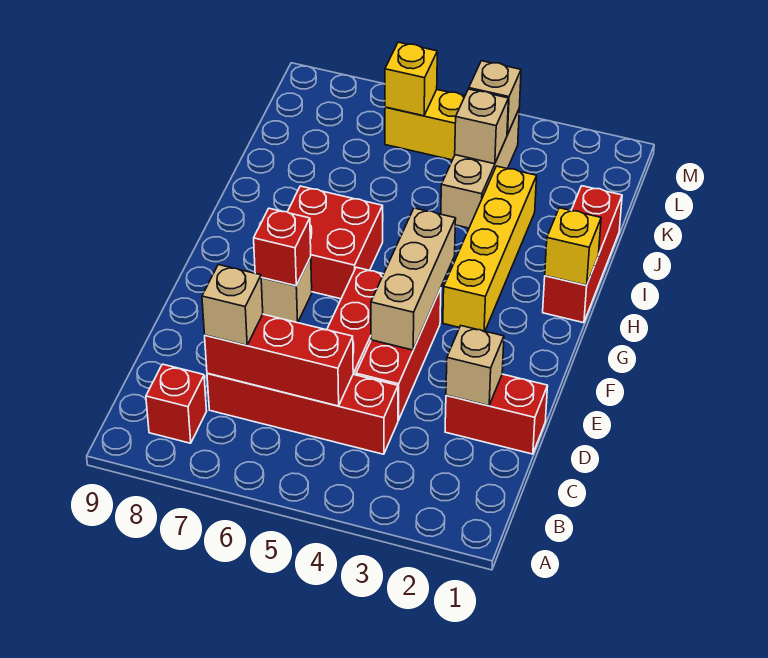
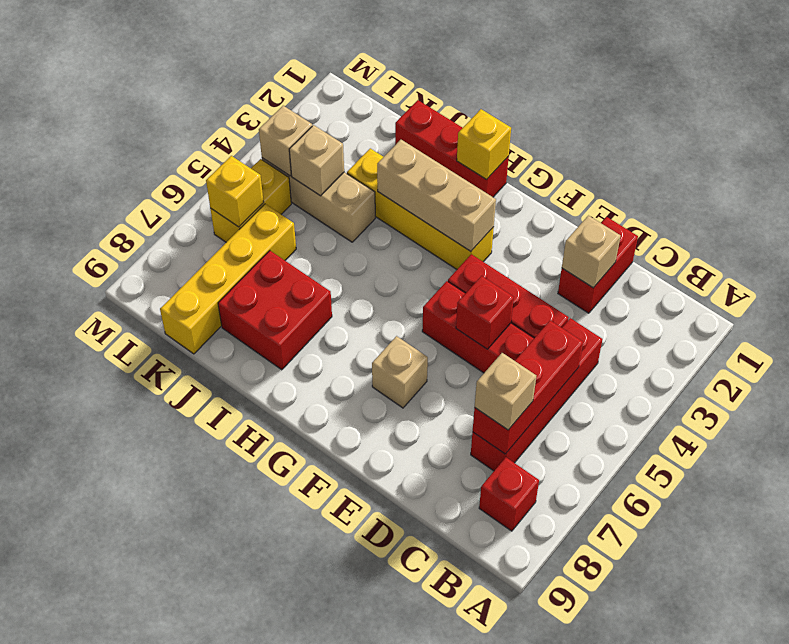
tan brick E4:G4 level 2 -> tan brick G3:I3 level 2
red brick F7 level 2 -> red brick E5 level 2
red brick G6:H7 level 1 -> red brick I7:J8 level 1
none -> yellow brick K6:K9 level 1

